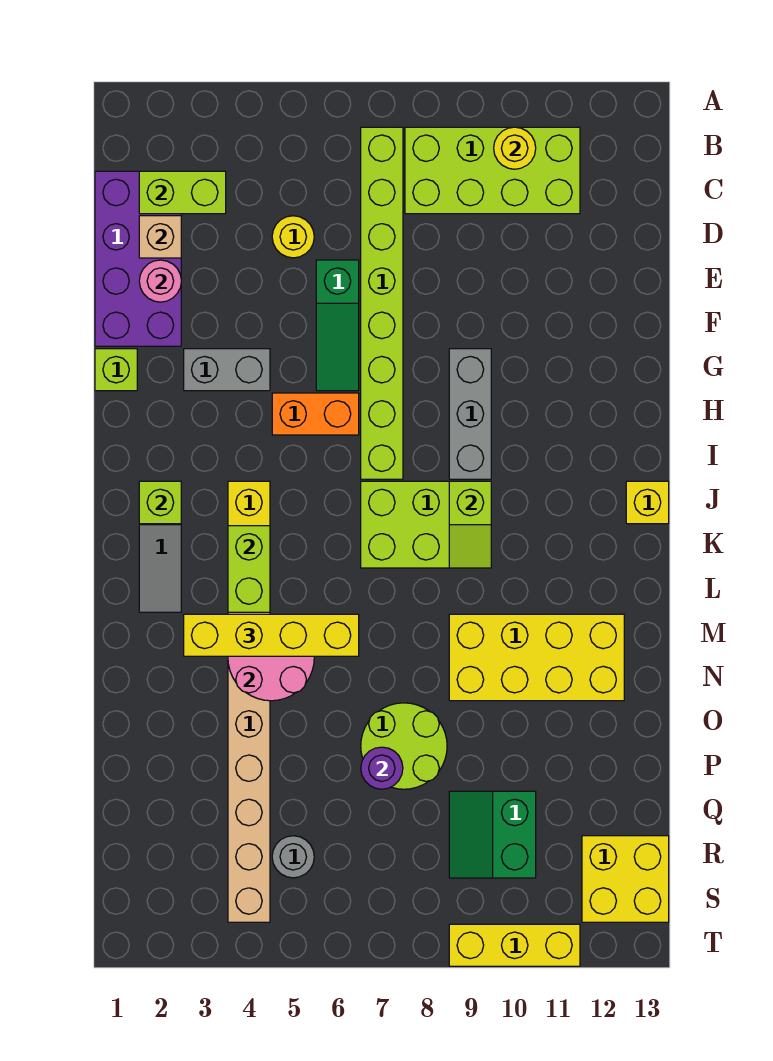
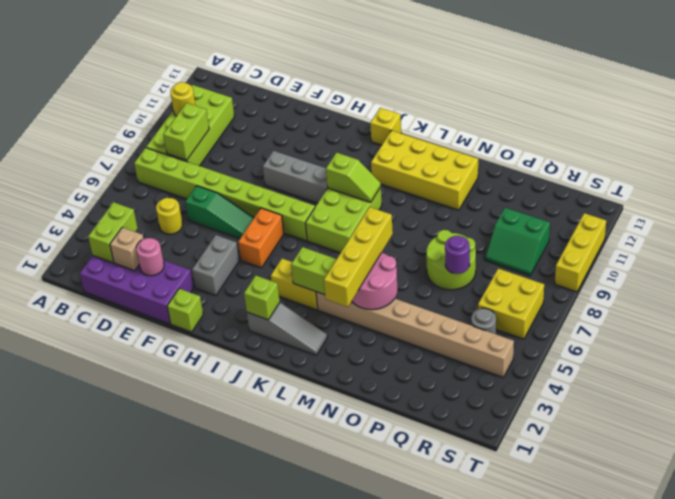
none -> lime brick C8:C9 level 2
yellow brick M9:N12 level 1 -> yellow brick K11:N12 level 1
yellow brick R12:S13 level 1 -> yellow brick R6:S7 level 1

